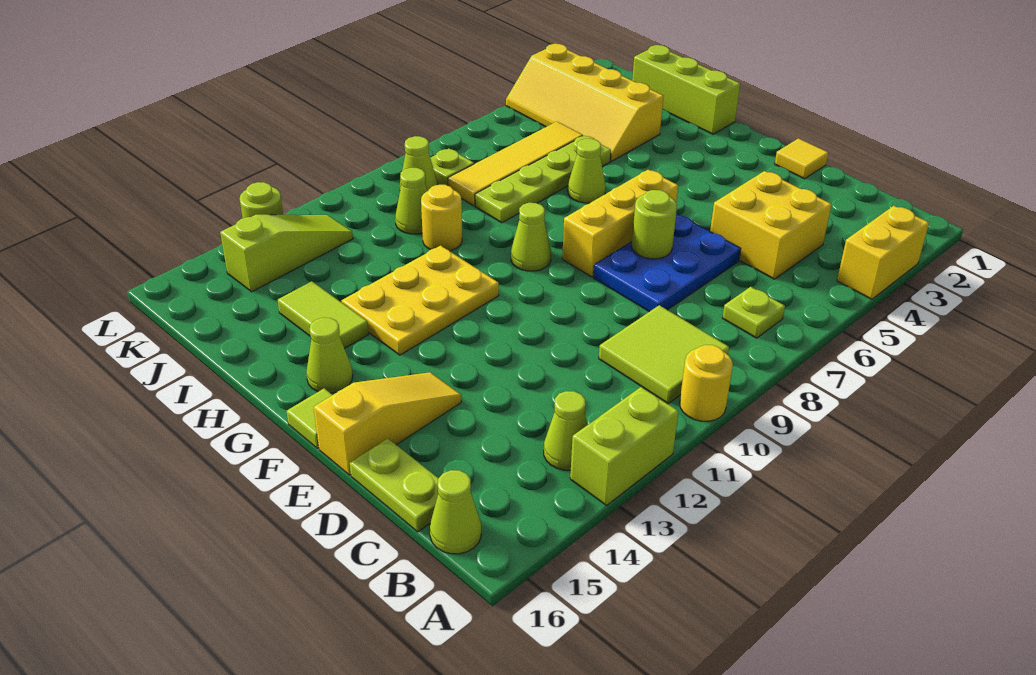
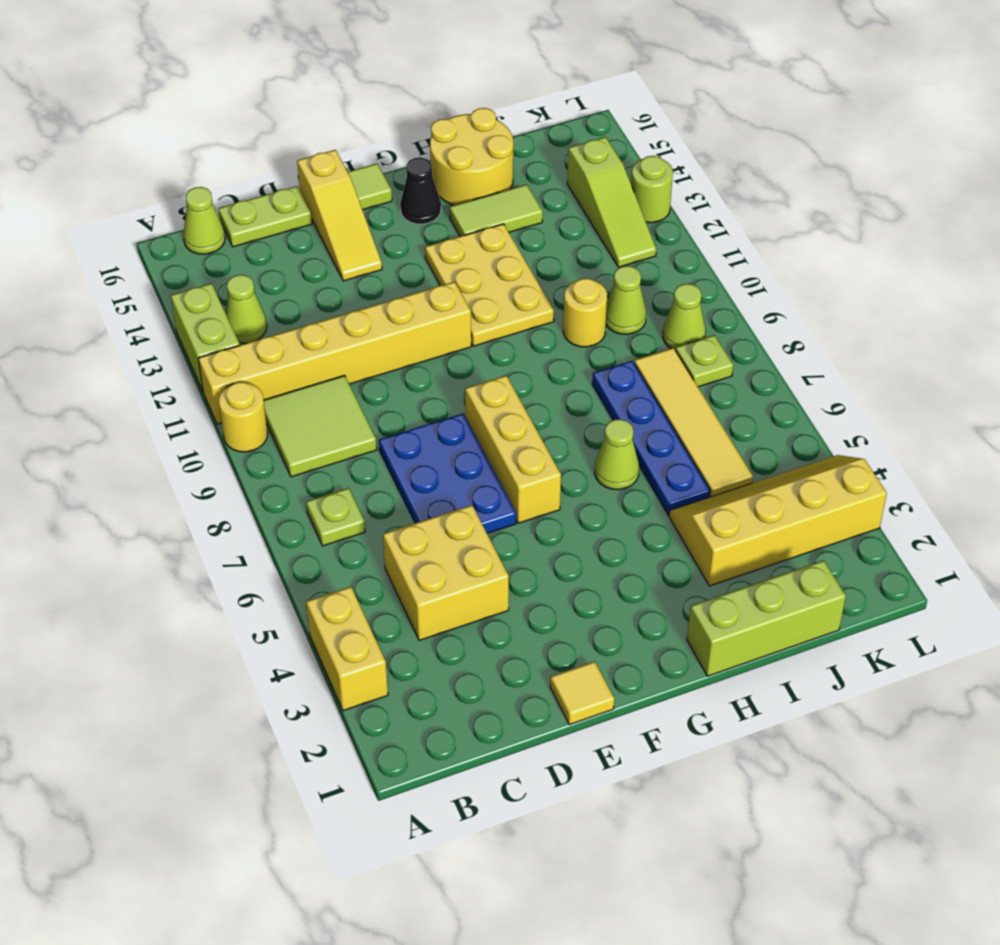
none -> yellow brick A11:F11 level 1
lime round brick E7 level 2 -> none
lime cone G9 level 1 -> none
lime cone G15 level 1 -> black cone G15 level 1
none -> yellow round brick H15:I16 level 1
lime plate I5:I8 level 1 -> blue plate I5:I8 level 1

